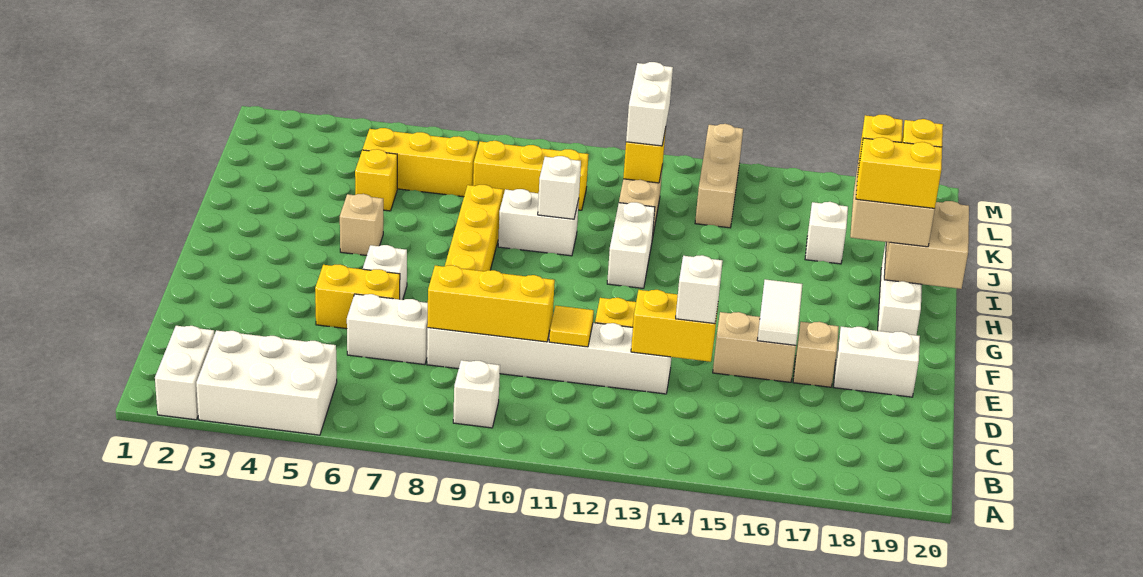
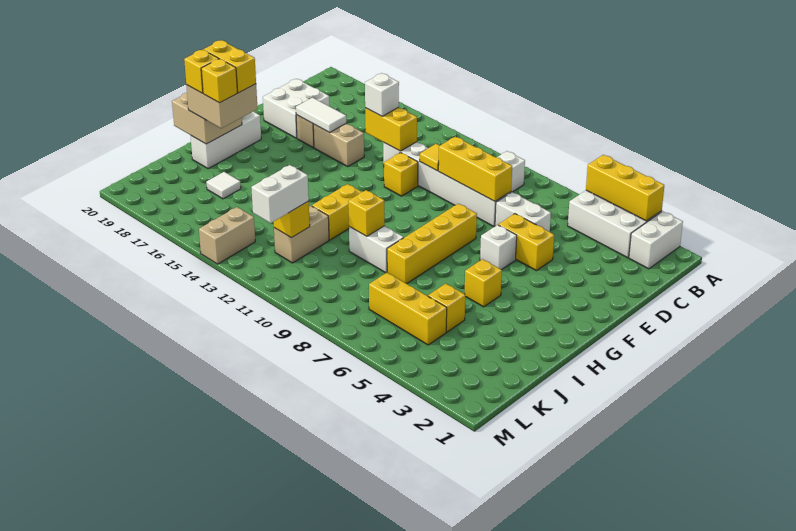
white tile E16:F16 level 2 -> white tile E16:E17 level 2
white brick E18:E19 level 1 -> white brick D18:E19 level 1
tan brick H5 level 1 -> yellow brick H5 level 1
white brick H12:I12 level 1 -> yellow brick H12:I12 level 1
white brick I10 level 2 -> yellow brick I10 level 2
white brick J17 level 1 -> white tile J17 level 1
yellow brick K8:K10 level 1 -> yellow brick A3:A5 level 2
tan brick K14:M14 level 1 -> tan brick L14:M14 level 1

